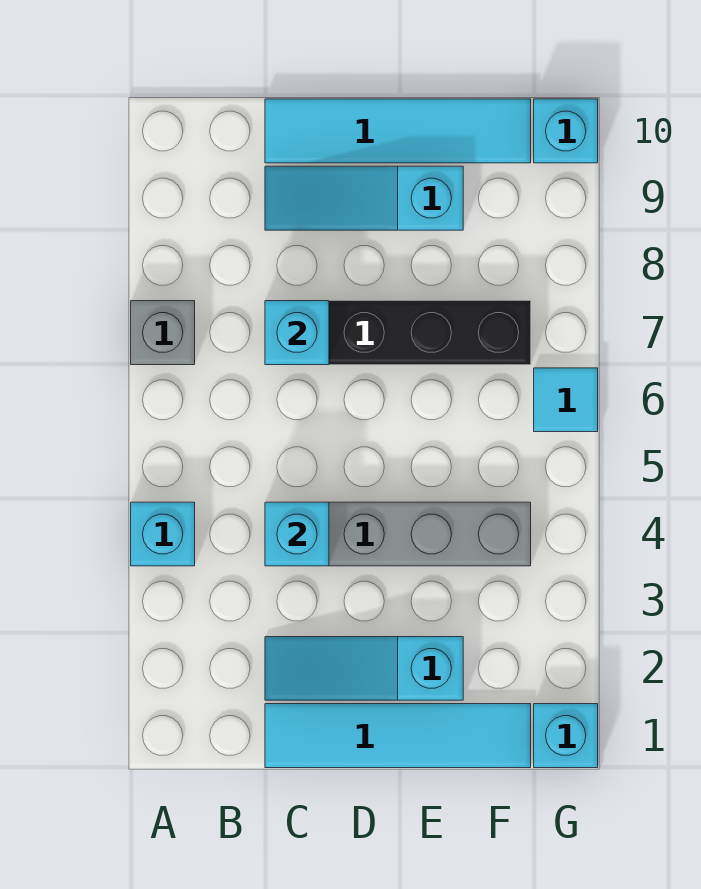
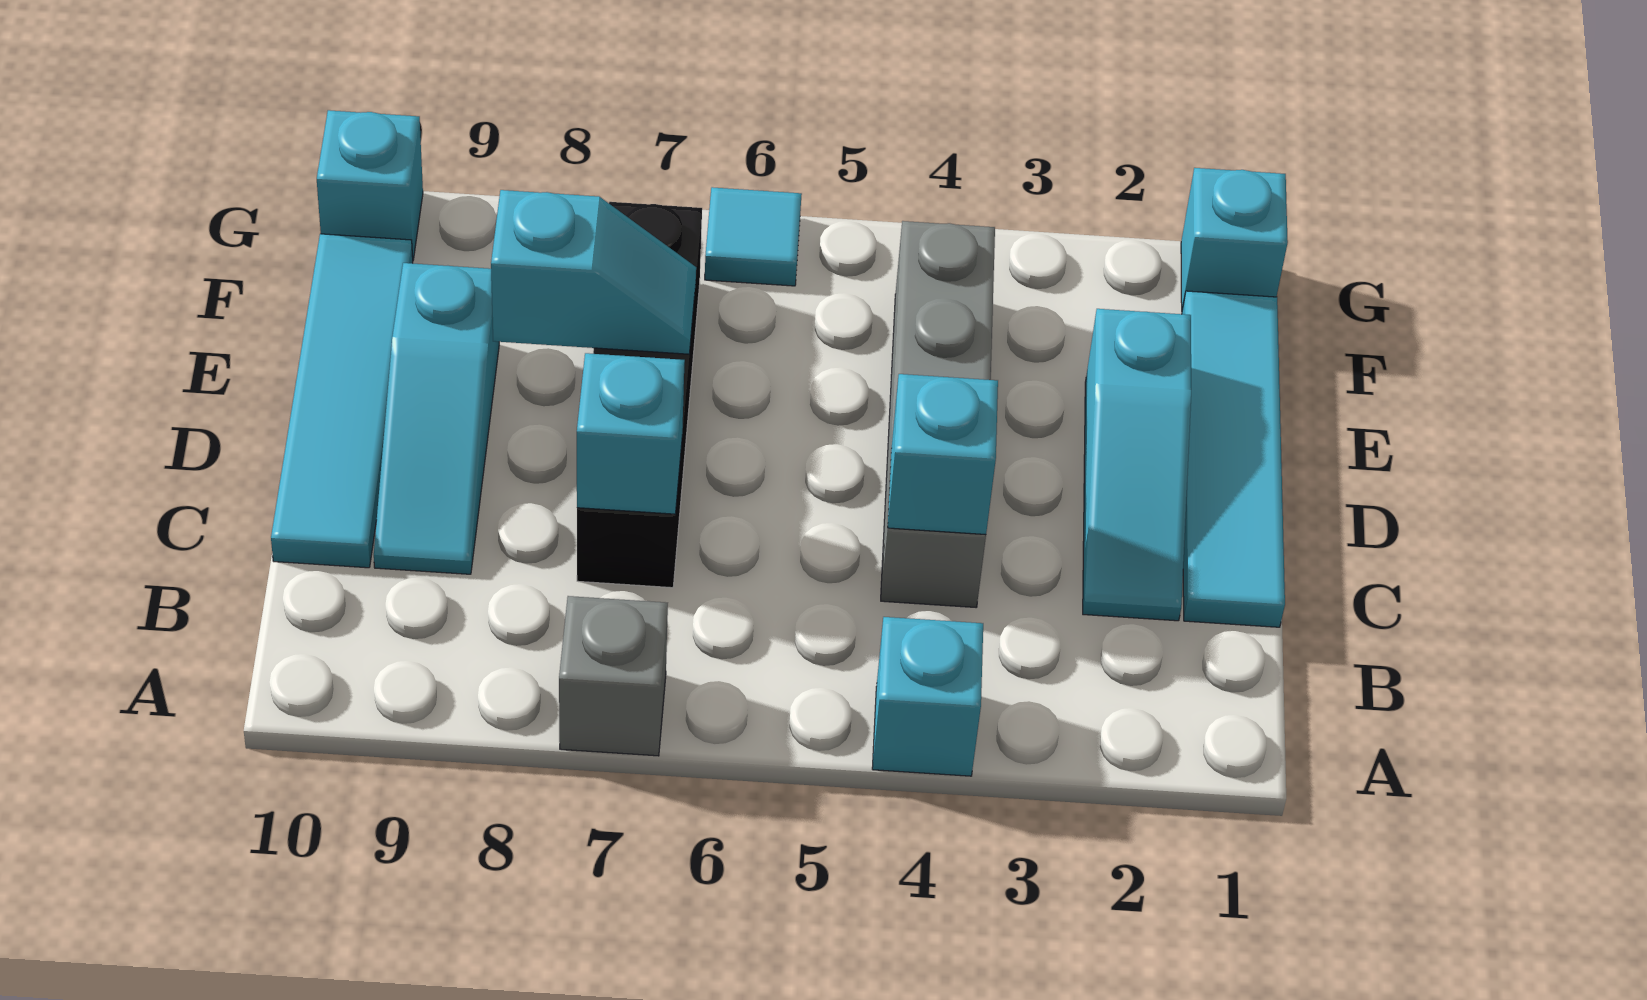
none -> cyan slope E7:E8 level 2 top 8

